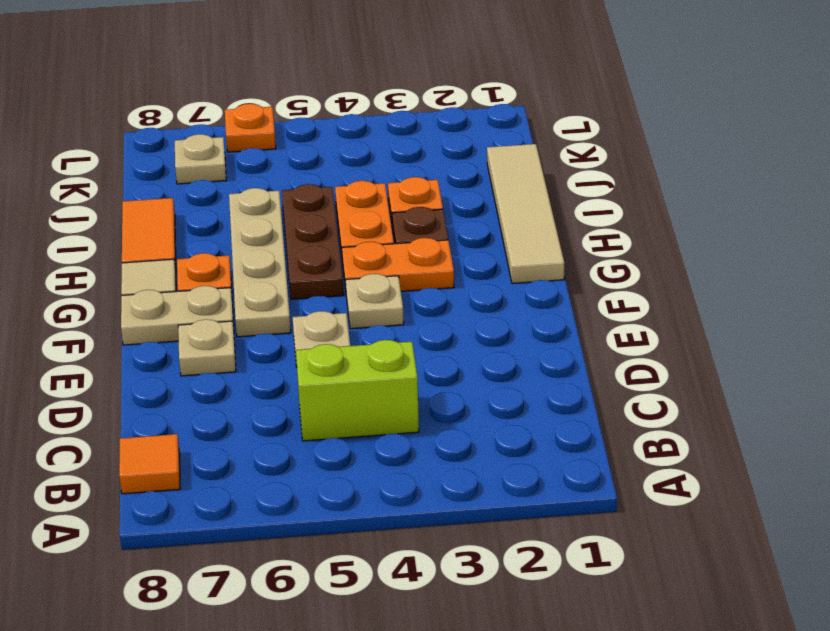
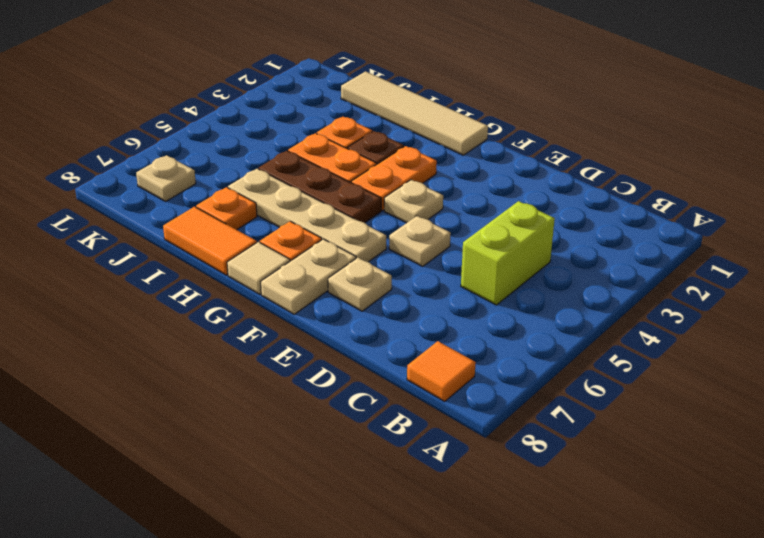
orange plate L6 level 1 -> orange plate I7 level 1

